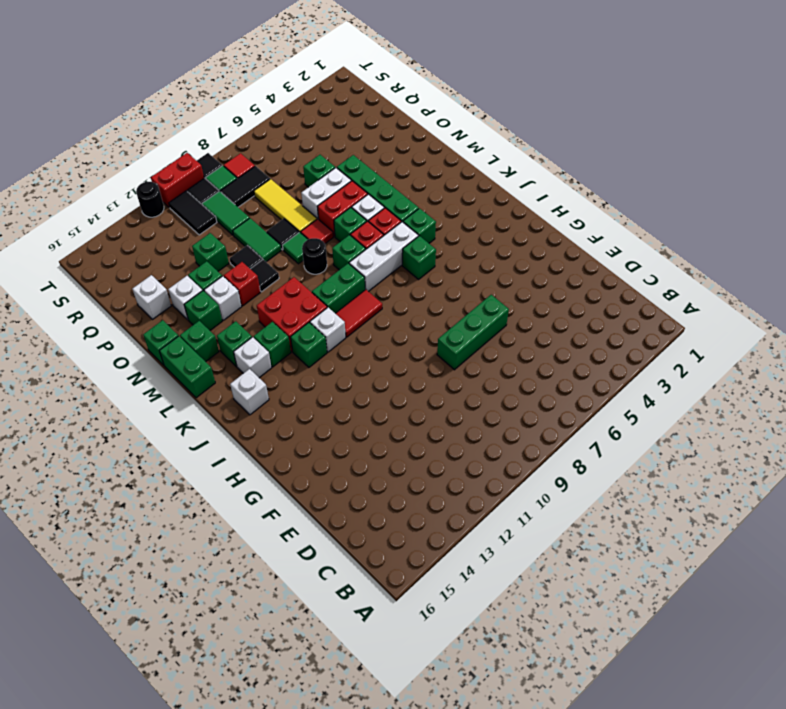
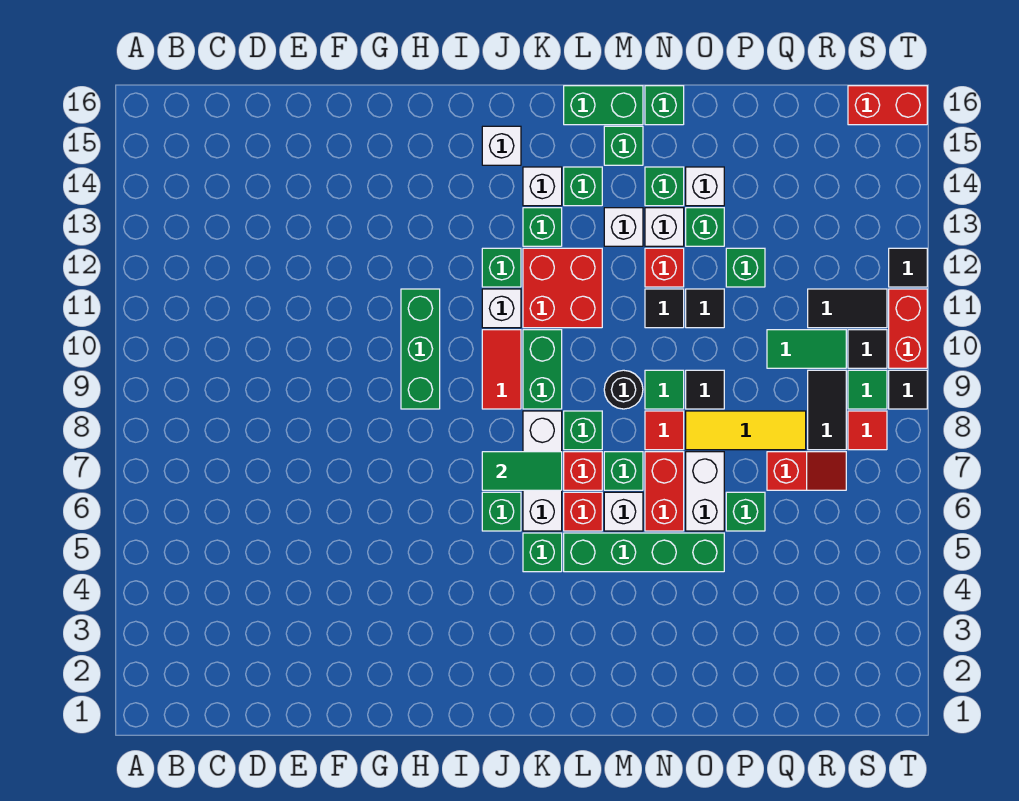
green brick F6:F8 level 1 -> green brick H9:H11 level 1
green tile O10:P10 level 1 -> green tile J7:K7 level 2
white brick P15 level 1 -> white brick M13 level 1
none -> red slope Q7:R7 level 1 top Q
none -> red brick S16:T16 level 1
black round brick T12 level 1 -> black tile T12 level 1

